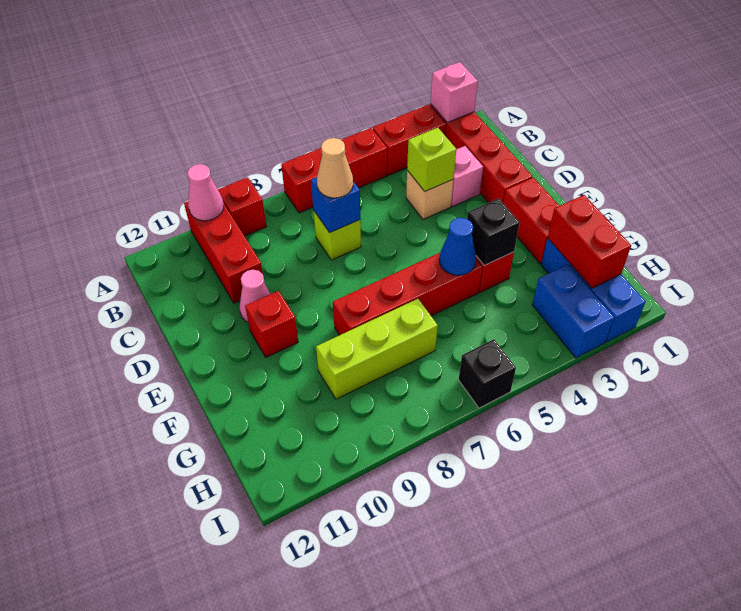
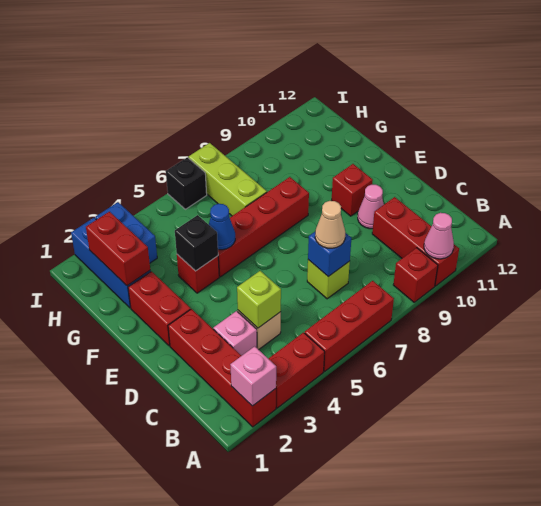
lime brick G7:G9 level 1 -> lime brick G7:I7 level 1

